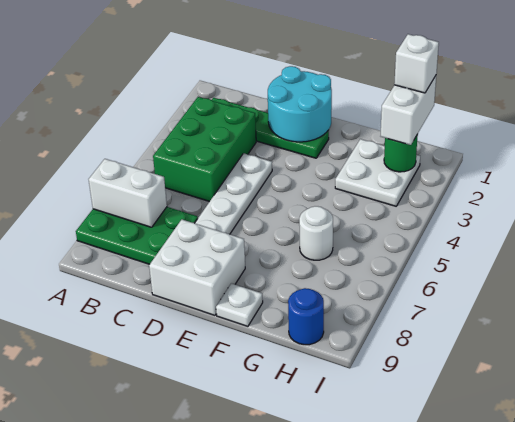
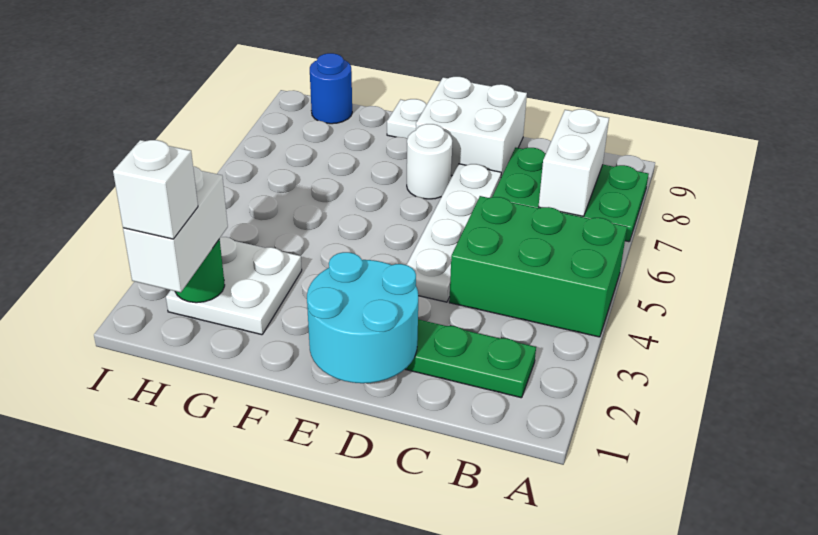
white brick A7:B7 level 2 -> white brick B7:B8 level 2
green brick B3:C5 level 1 -> green brick A4:C5 level 1
white round brick G6 level 1 -> white round brick E7 level 1

